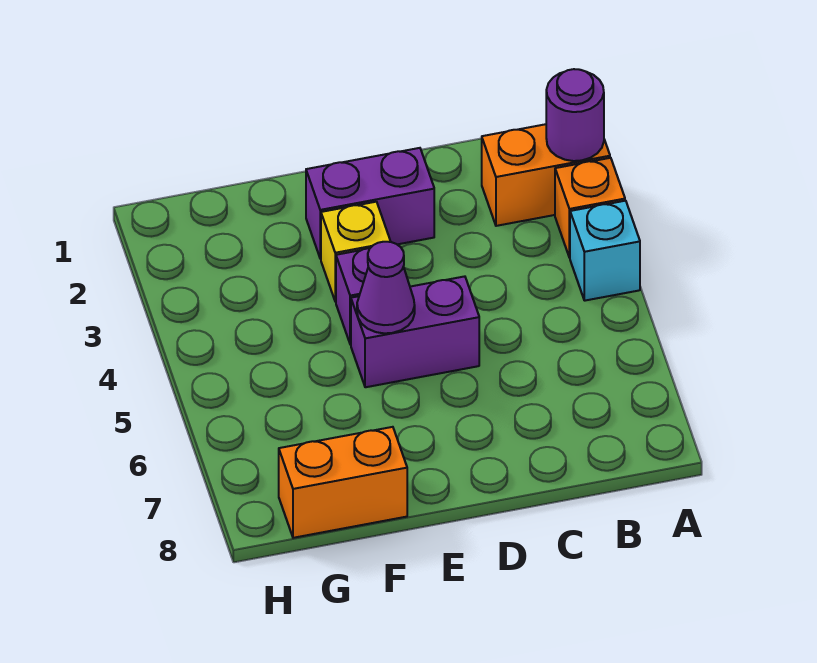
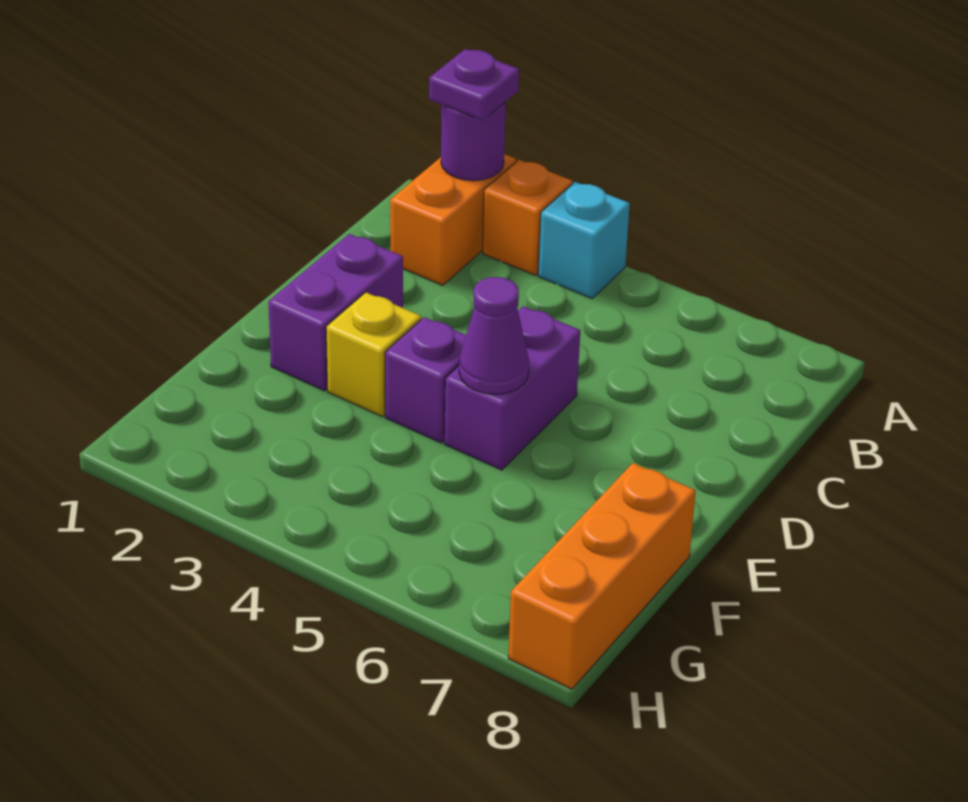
none -> purple plate A2 level 3
orange brick F8:G8 level 1 -> orange brick F8:H8 level 1

